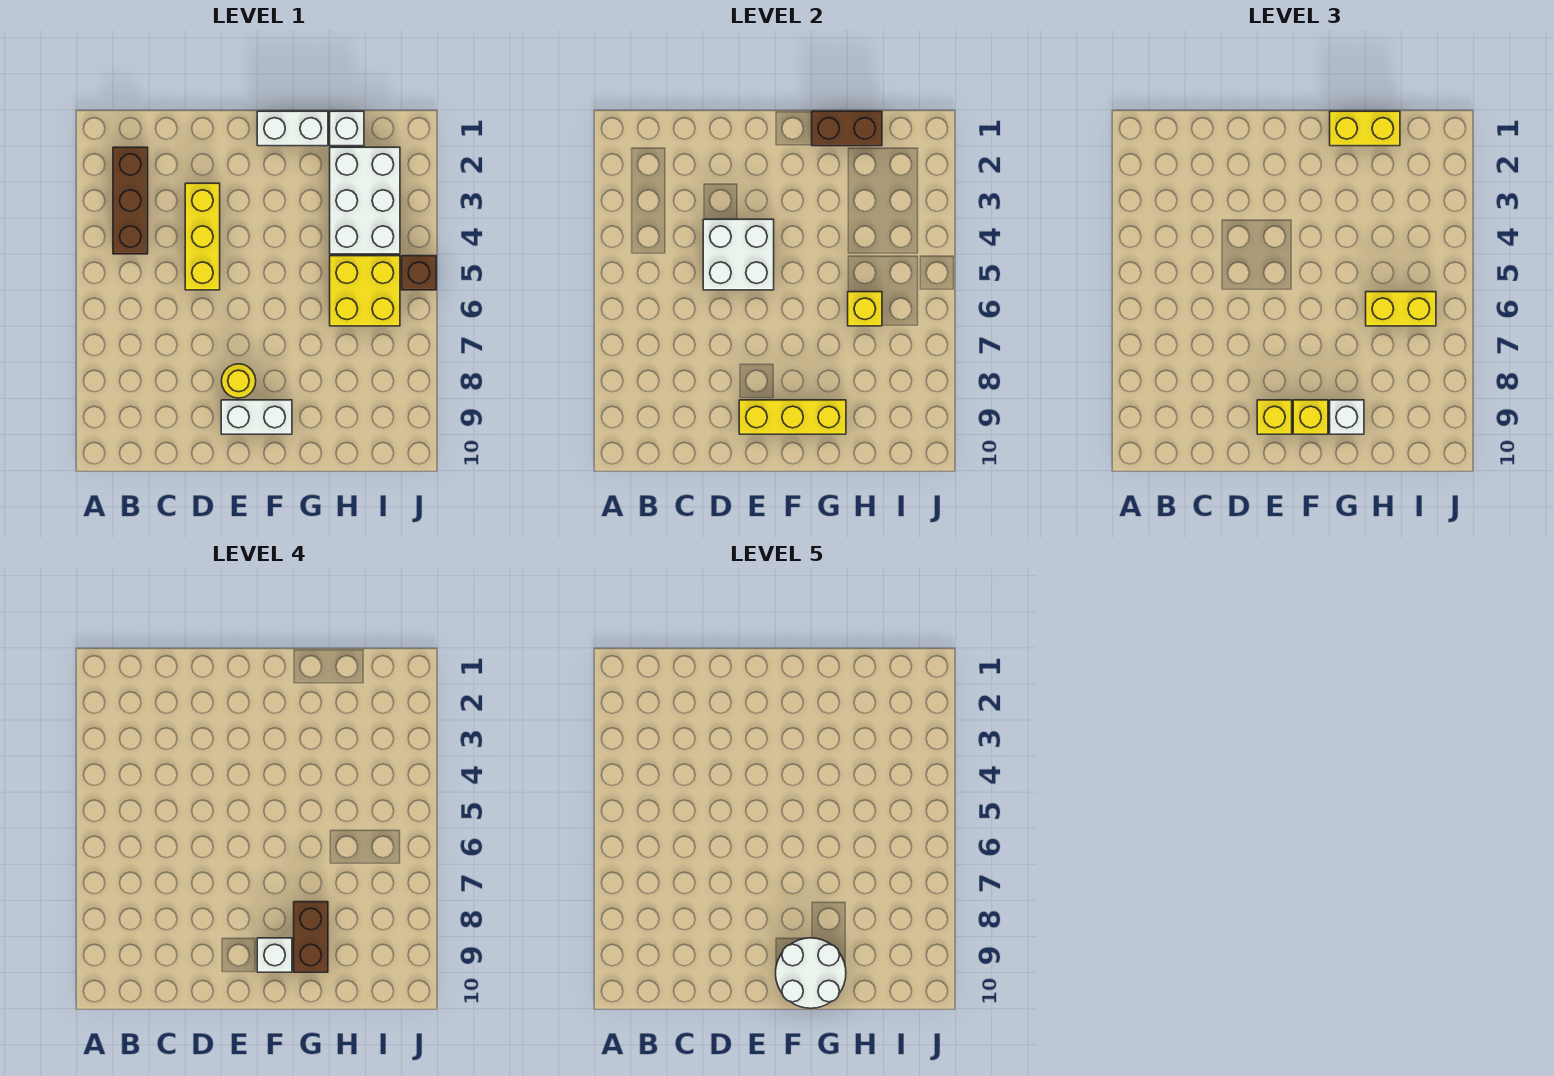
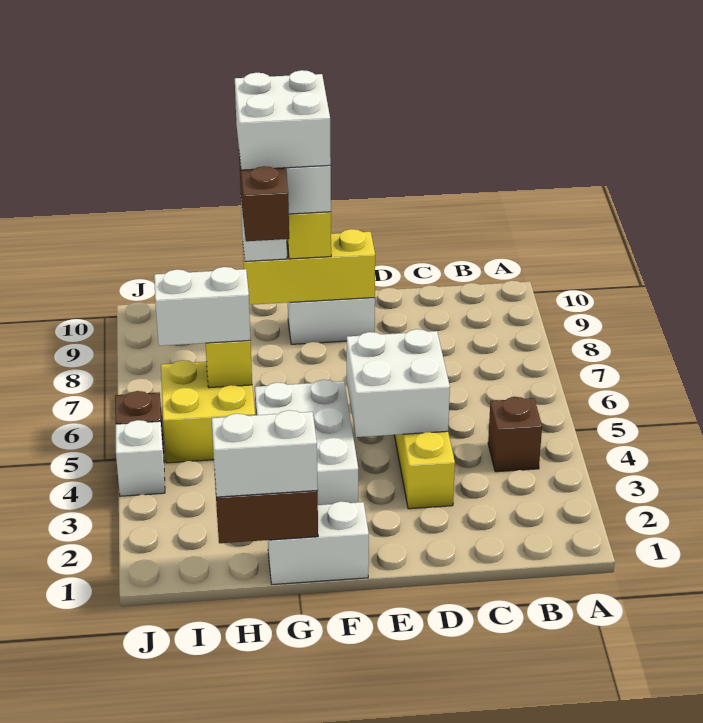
brown brick B2:B4 level 1 -> brown brick B4 level 1
yellow round brick E8 level 1 -> none
yellow brick E9 level 3 -> none
white round brick F9:G10 level 5 -> white brick F9:G10 level 5
yellow brick G1:H1 level 3 -> white brick G1:H1 level 3
white brick H1 level 1 -> white brick J4 level 1
white brick H2:I4 level 1 -> white brick F3:G5 level 1
yellow brick H6:I6 level 3 -> white brick H6:I6 level 3

